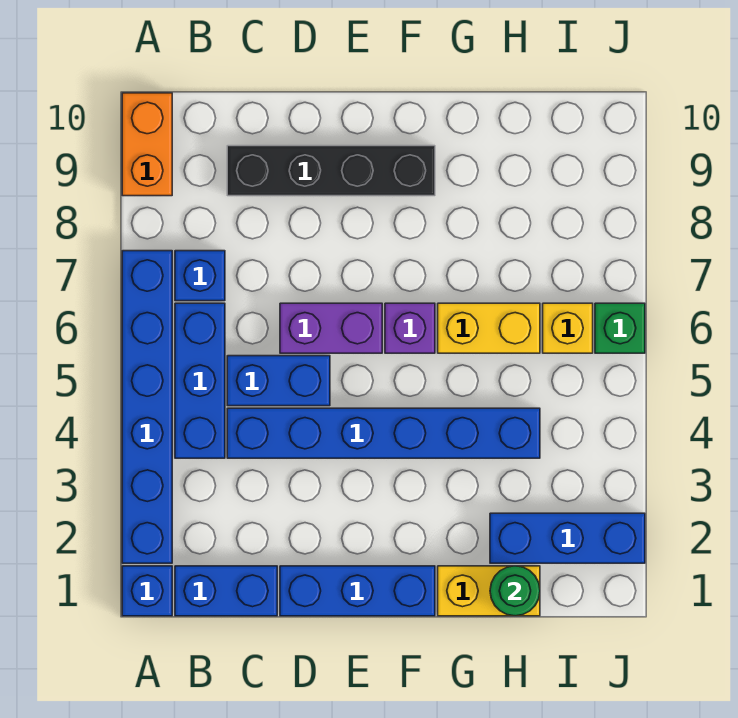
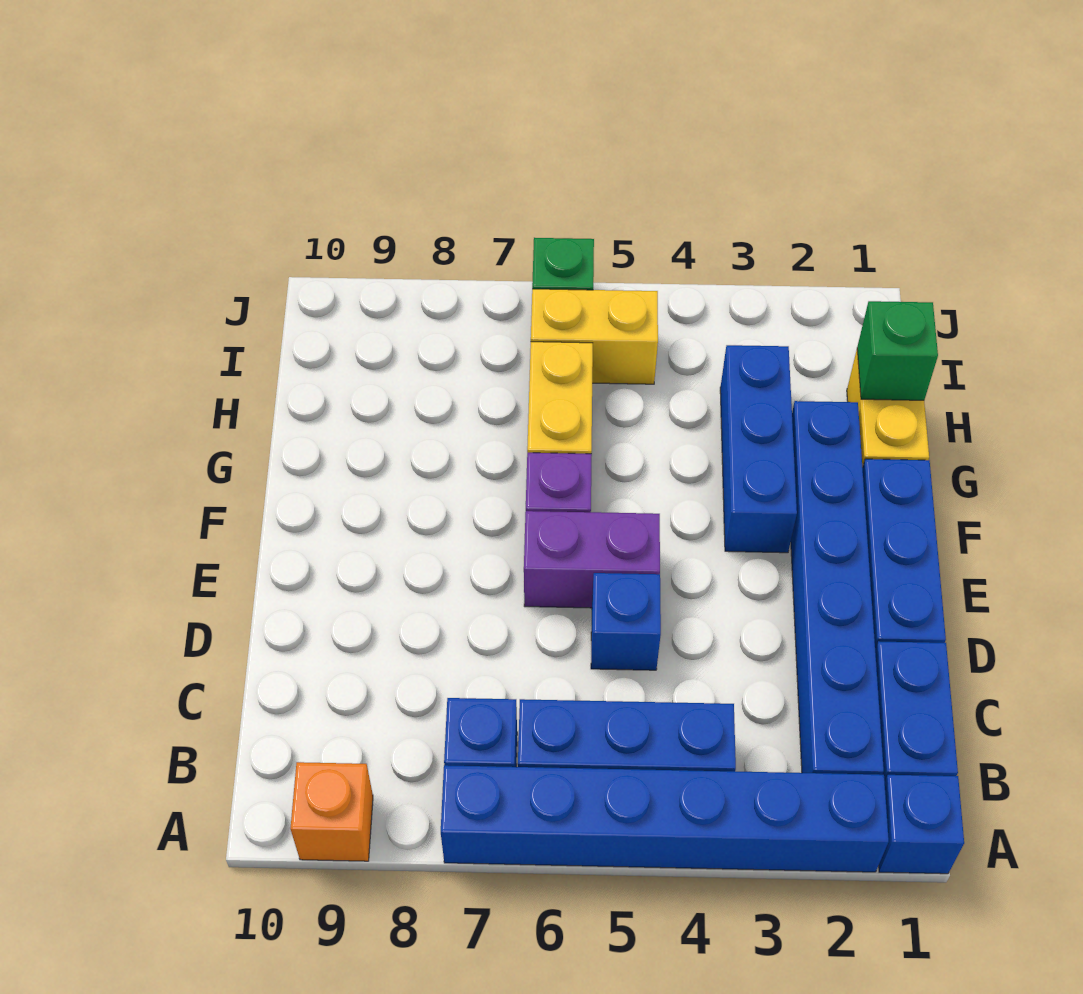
orange brick A9:A10 level 1 -> orange brick A9 level 1
blue brick C4:H4 level 1 -> blue brick B2:G2 level 1
blue brick C5:D5 level 1 -> blue brick D5 level 1
black brick C9:F9 level 1 -> none
purple brick D6:E6 level 1 -> purple brick E5:E6 level 1
green round brick H1 level 2 -> green brick H1 level 2
blue brick H2:J2 level 1 -> blue brick F3:H3 level 1
yellow brick I6 level 1 -> yellow brick I5:I6 level 1

